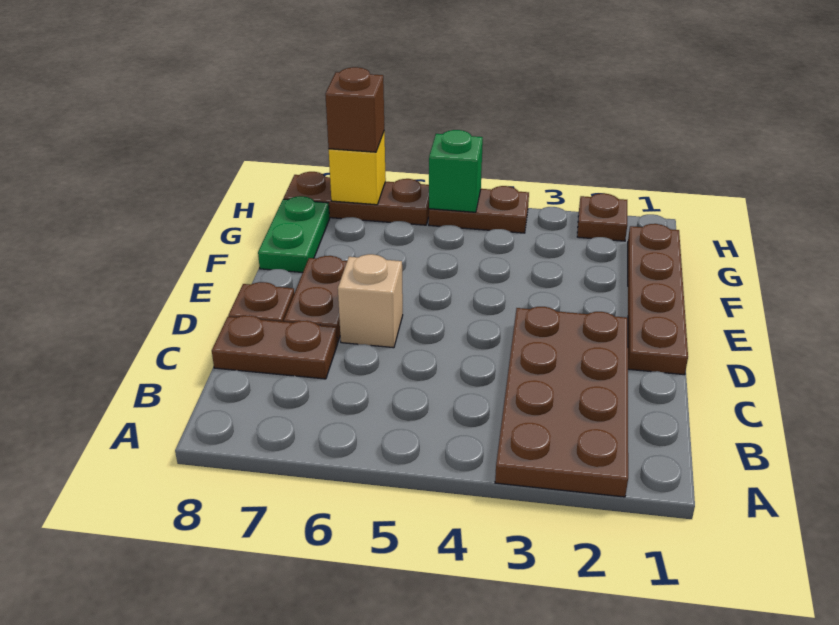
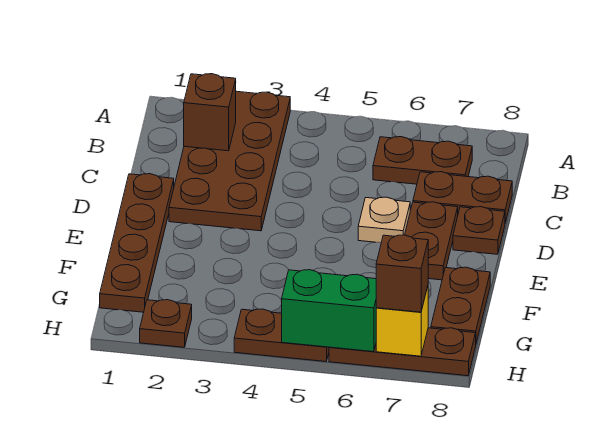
none -> brown brick B2 level 2
none -> brown plate B6:B7 level 1
tan brick D6 level 1 -> tan plate D6 level 1
green plate F8:G8 level 1 -> brown plate F8:G8 level 1
green brick H5 level 2 -> green brick H5:H6 level 2

